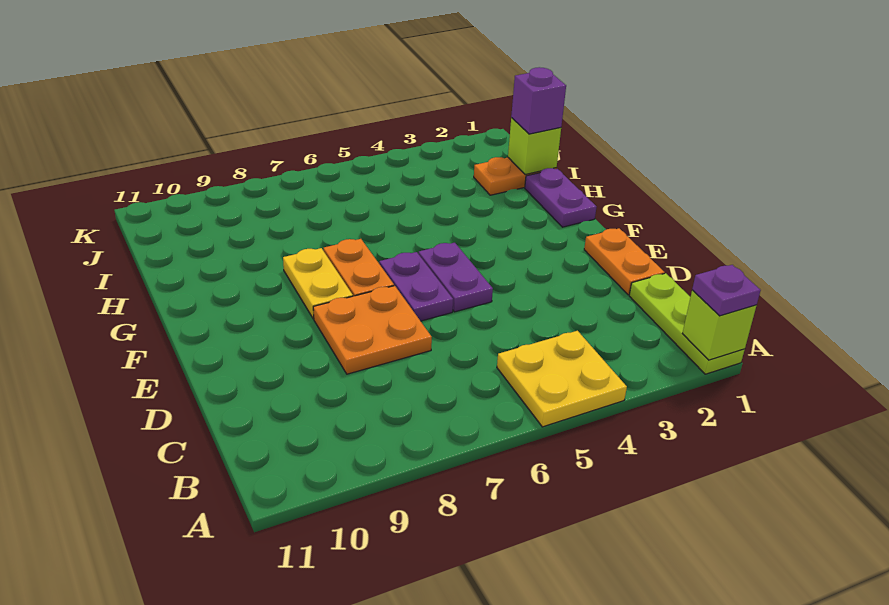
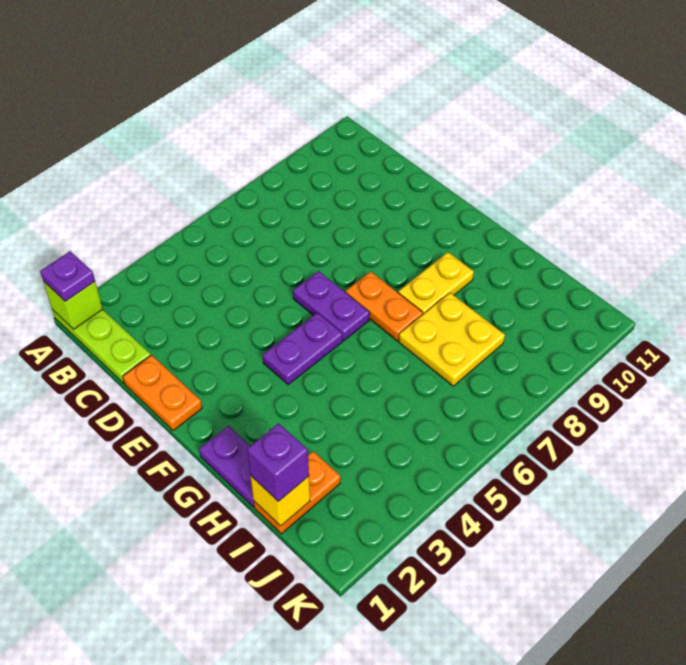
yellow plate A4:B5 level 1 -> yellow plate H7:I8 level 1
orange plate D7:E8 level 1 -> none
purple plate E5:F5 level 1 -> purple plate F4:F5 level 1
yellow plate F8:G8 level 1 -> yellow plate G8:G9 level 1
lime brick I1 level 2 -> yellow brick I1 level 2

